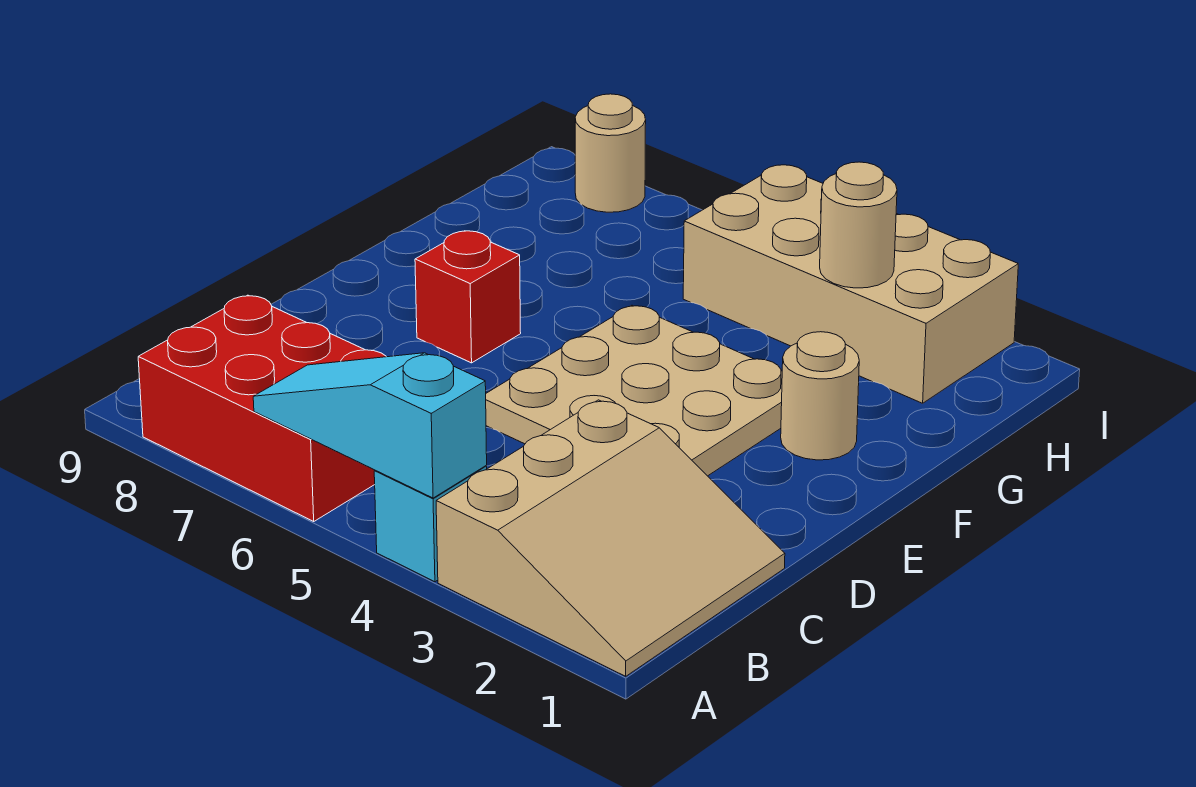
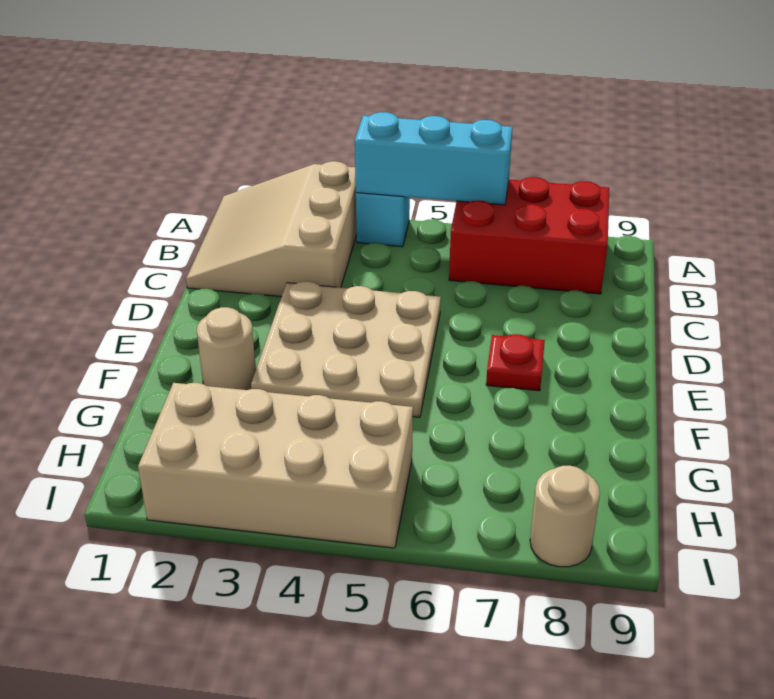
cyan slope A4:A6 level 2 top 4 -> cyan brick A4:A6 level 2
red brick E7 level 1 -> red plate E7 level 1
tan round brick H3 level 2 -> none

